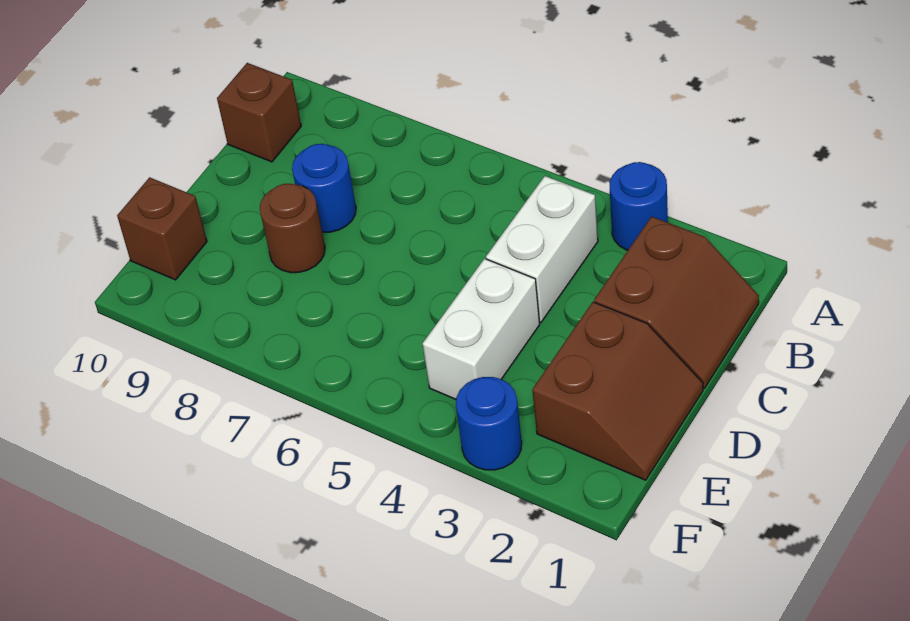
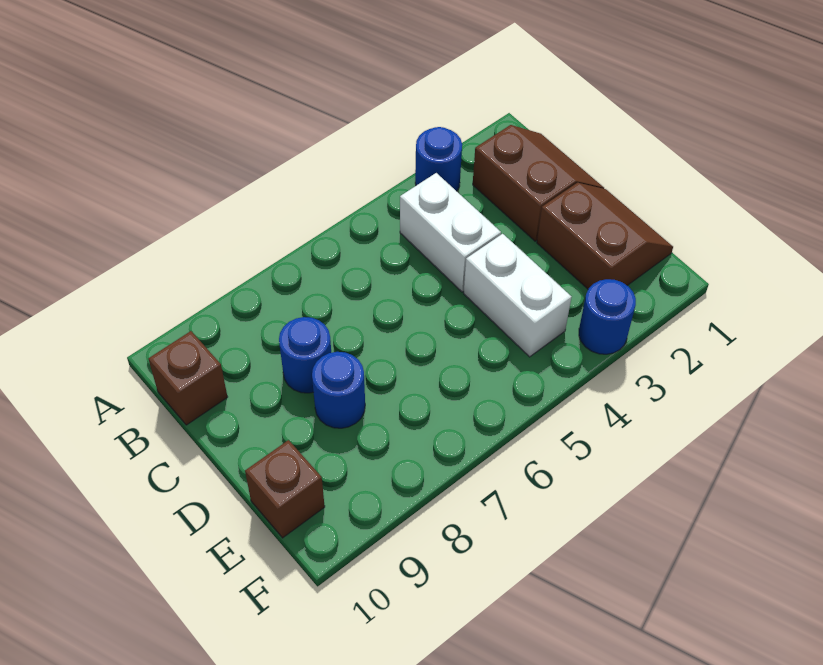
brown round brick D8 level 1 -> blue round brick D8 level 1

